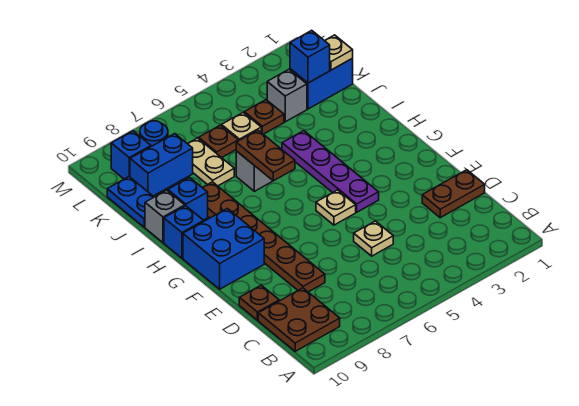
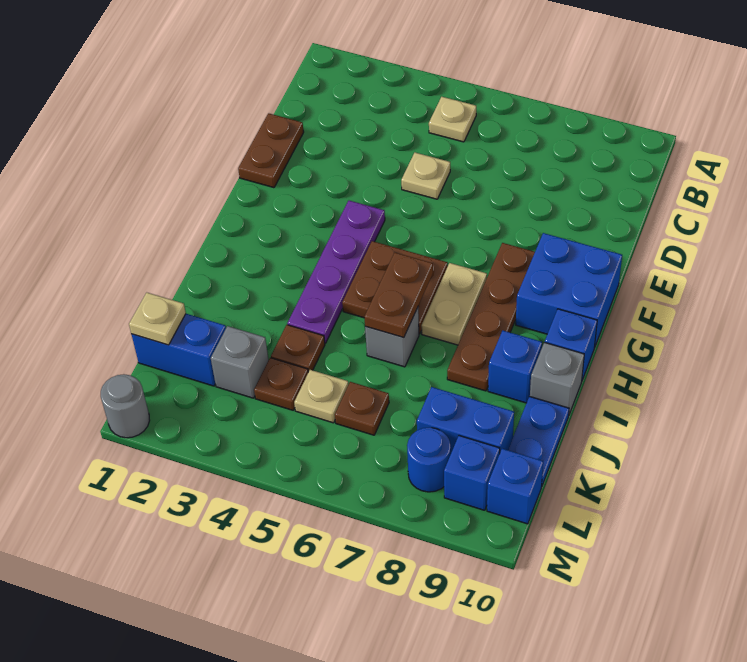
brown plate B9:C10 level 1 -> brown plate G5:H6 level 1
brown plate D1:D2 level 1 -> brown plate D1:E1 level 1
brown plate D8:I8 level 1 -> brown plate F8:I8 level 1
brown plate D10 level 1 -> brown plate J4 level 1
tan plate F5 level 1 -> tan plate B5 level 1
tan plate J7:K7 level 1 -> tan plate G7:H7 level 1
blue brick K2 level 2 -> blue brick L10 level 1
none -> grey round brick M1 level 1

